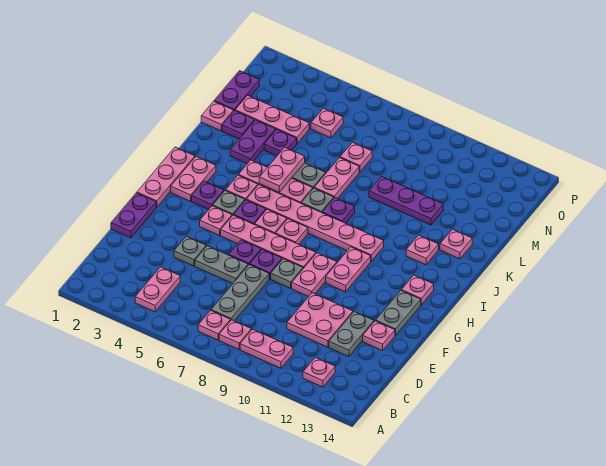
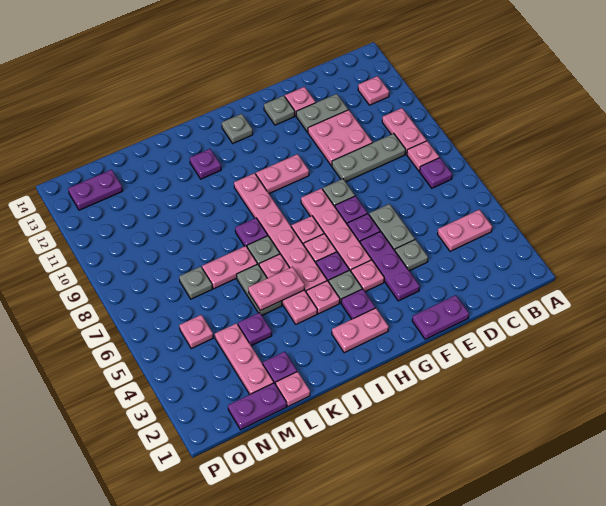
pink plate B7 level 1 -> purple plate B7 level 1
grey plate C7:E7 level 1 -> grey plate C9:E9 level 1
pink plate F9:G9 level 1 -> none
grey plate F13:G13 level 1 -> grey plate F13 level 1
pink plate G1:I1 level 1 -> none
pink plate H13 level 1 -> grey plate H13 level 1
pink plate J12 level 1 -> purple plate J12 level 1
purple plate K3:L3 level 1 -> purple plate N13:O13 level 1
pink plate K13 level 1 -> none
purple plate L9:L11 level 1 -> purple plate F3:F5 level 1
pink plate M7 level 1 -> grey plate M7 level 1

